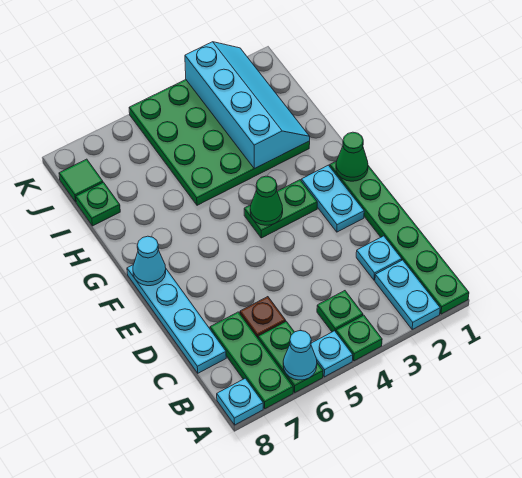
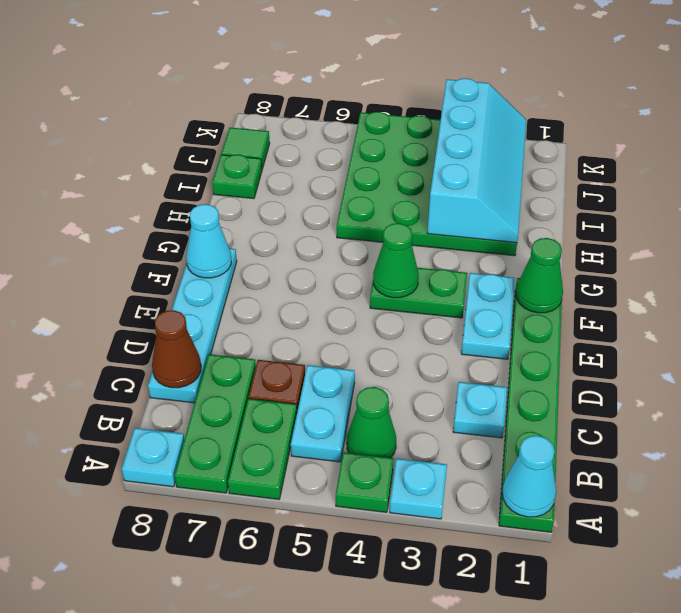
cyan plate A2:B2 level 1 -> cyan plate B5:C5 level 1
cyan plate A5 level 1 -> cyan plate A3 level 1
cyan cone A6 level 2 -> cyan cone A1 level 2
green plate B4 level 1 -> green cone B4 level 1
none -> brown cone C8 level 2

